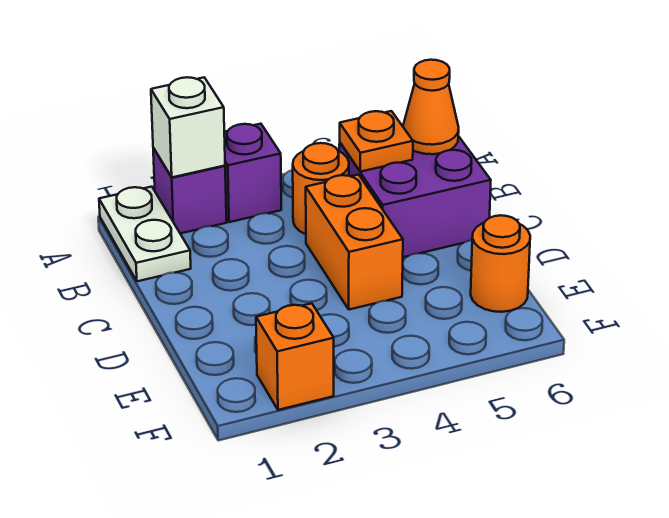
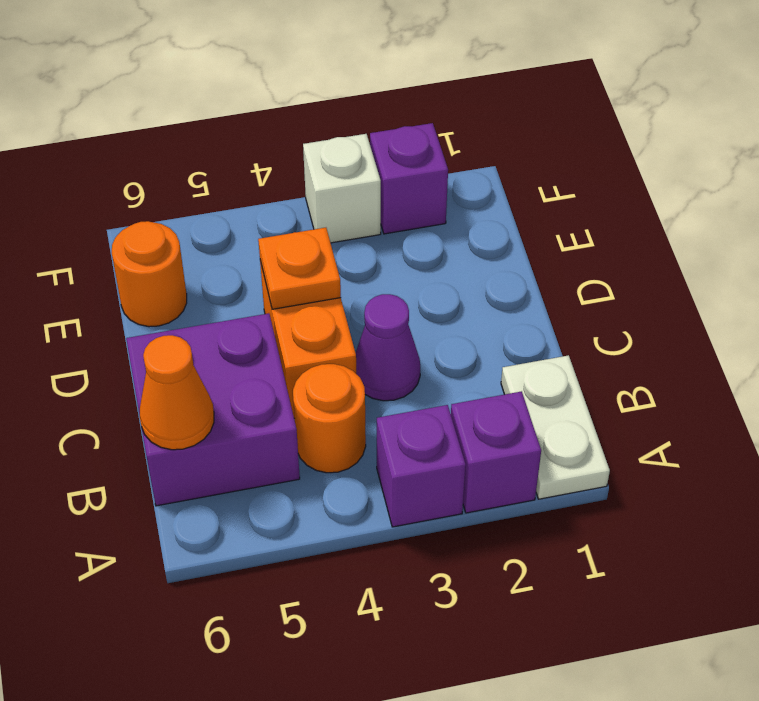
white brick A2 level 2 -> white brick F3 level 1
orange plate B5 level 2 -> orange plate D4 level 2
none -> purple cone C3 level 1
orange brick F2 level 1 -> purple brick F2 level 1

